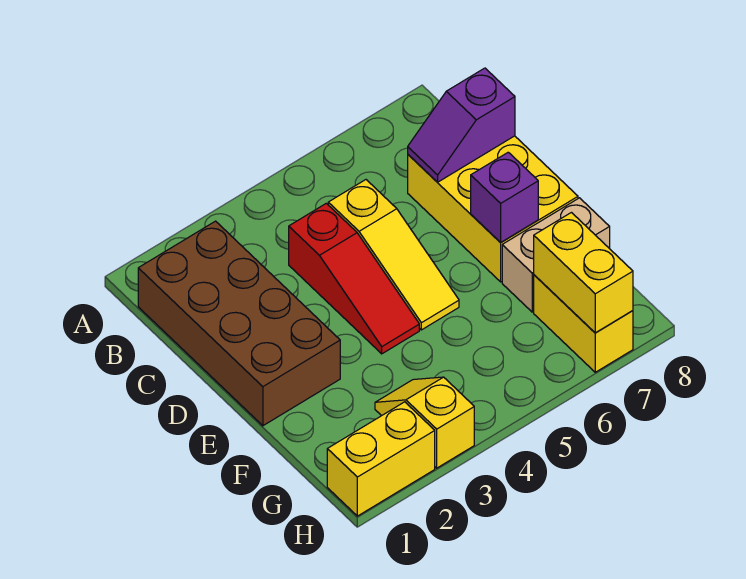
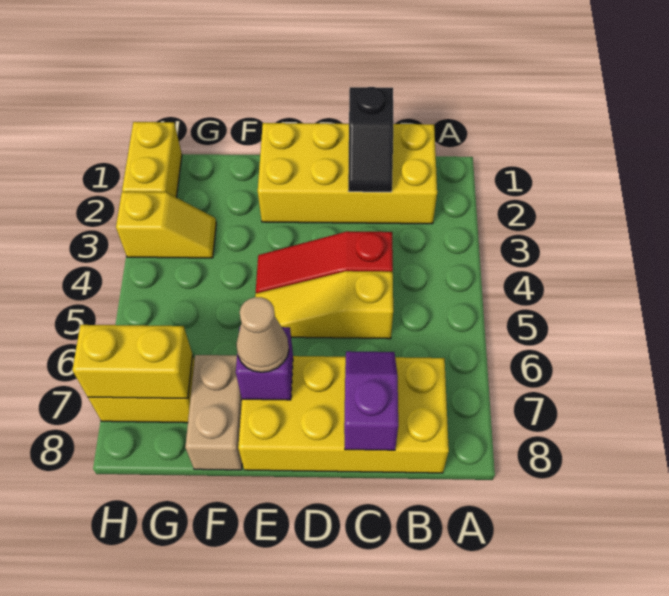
brown brick B1:E2 level 1 -> yellow brick B1:E2 level 1
none -> black slope C1:C2 level 2 top 1
yellow brick C7:E8 level 1 -> yellow brick B7:E8 level 1
none -> tan cone E7 level 3

